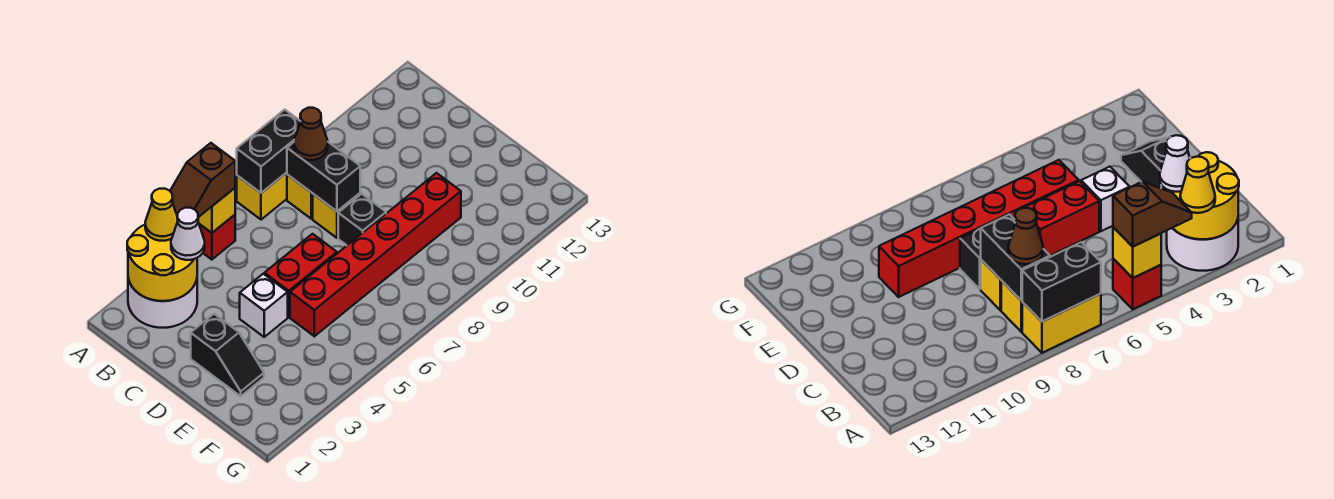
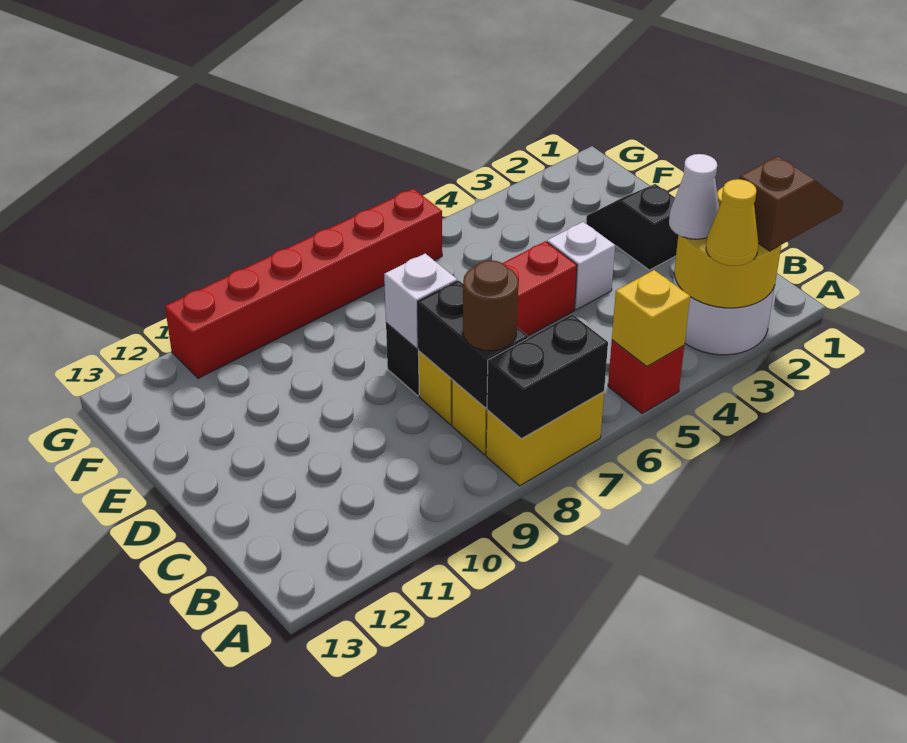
brown slope A4:A5 level 3 top 5 -> brown slope A1:A2 level 3 top 2
brown cone B8 level 3 -> brown round brick B8 level 3
none -> white brick D8 level 2
red brick E5:E10 level 1 -> red brick G6:G11 level 1

